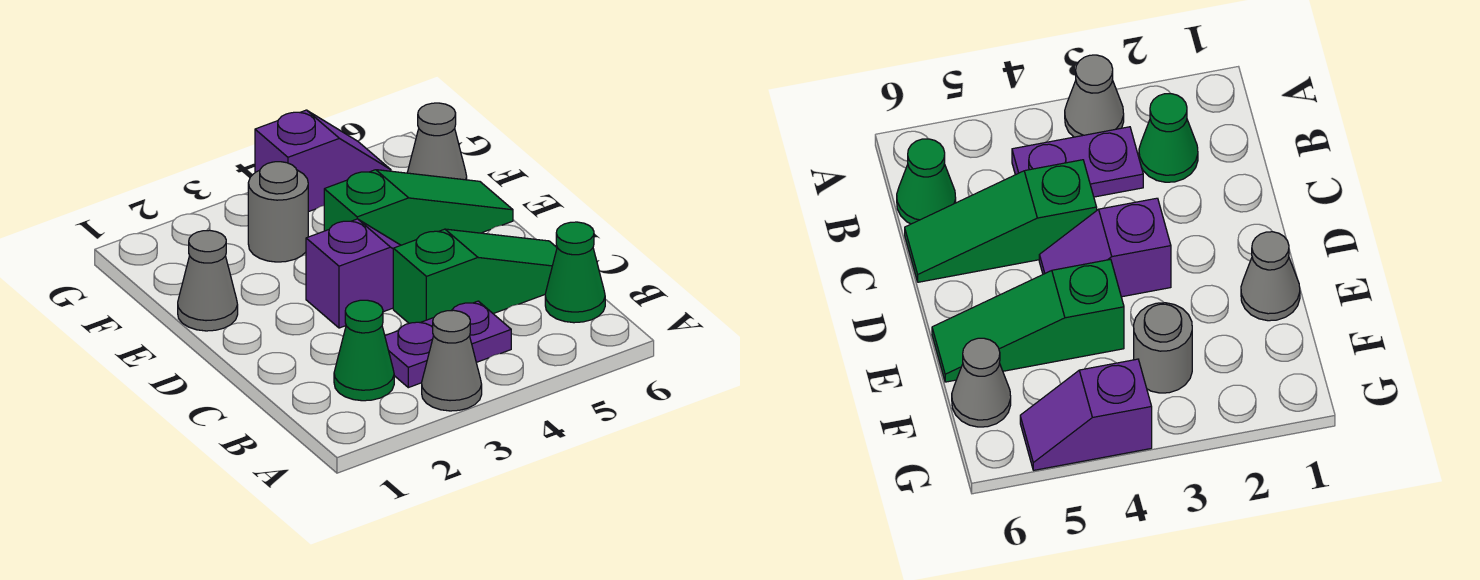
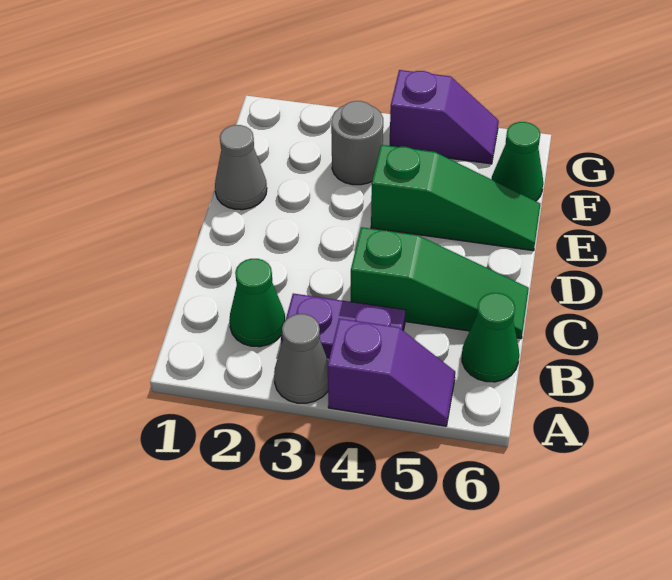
purple slope D3:D4 level 1 top 3 -> purple slope A4:A5 level 1 top 4
grey cone F6 level 1 -> green cone F6 level 1

